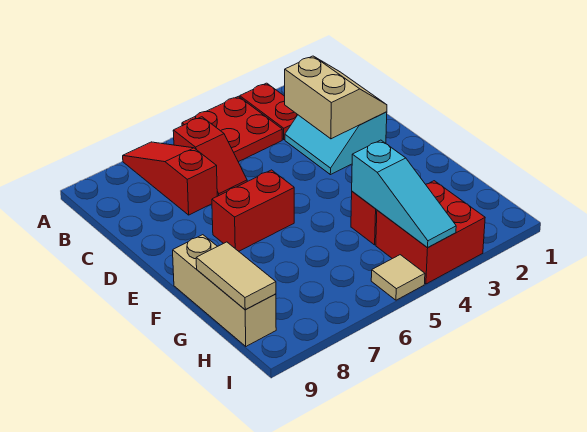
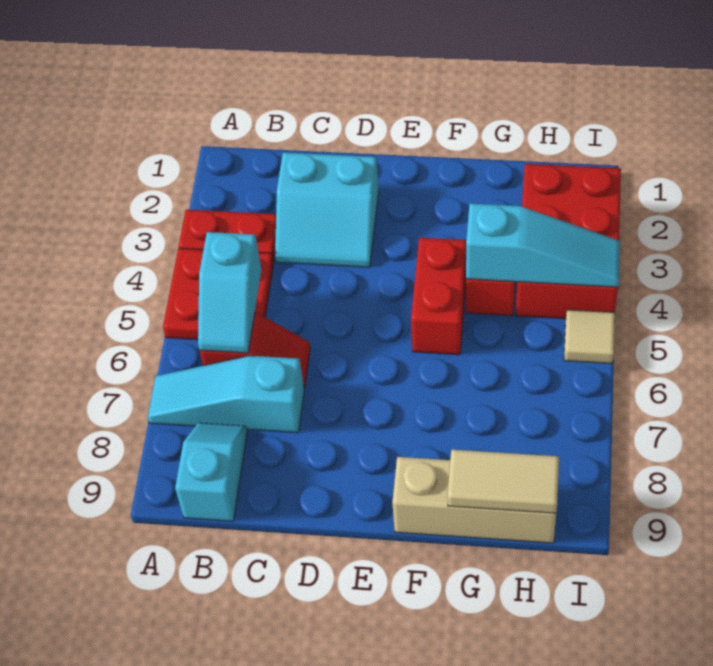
red slope A7:C7 level 1 top C -> cyan slope A7:C7 level 1 top C
none -> cyan slope B5:B6 level 2 top 5
none -> cyan slope B8:B9 level 1 top 9
tan slope C2:D3 level 2 top 3 -> none
red brick E6:E7 level 1 -> red brick F4:F5 level 1
red brick H3:I4 level 1 -> red brick H2:I4 level 1

